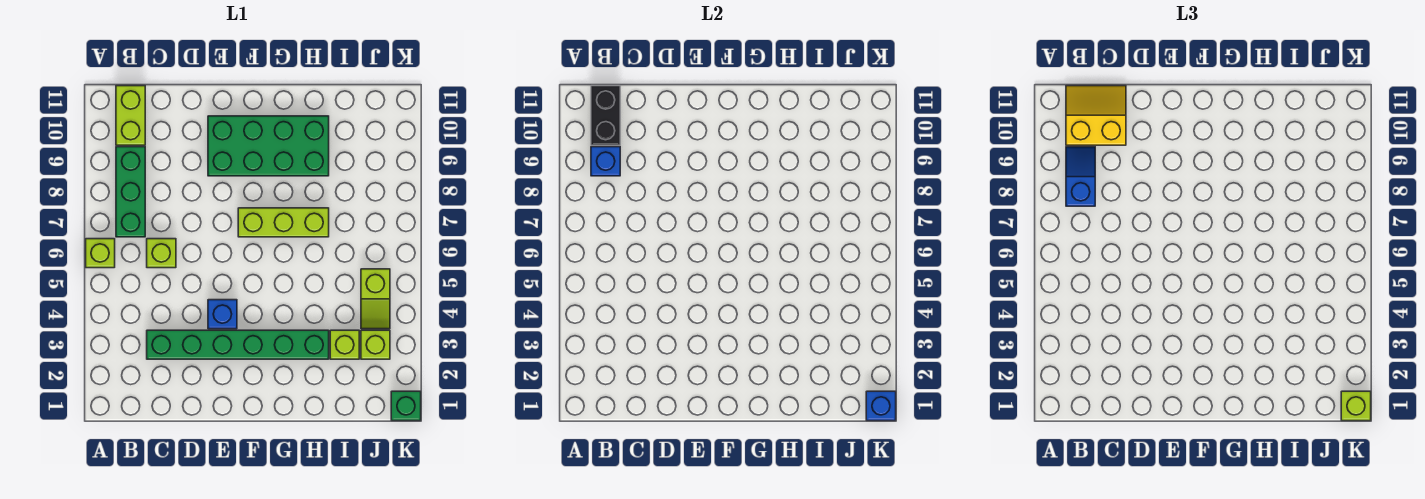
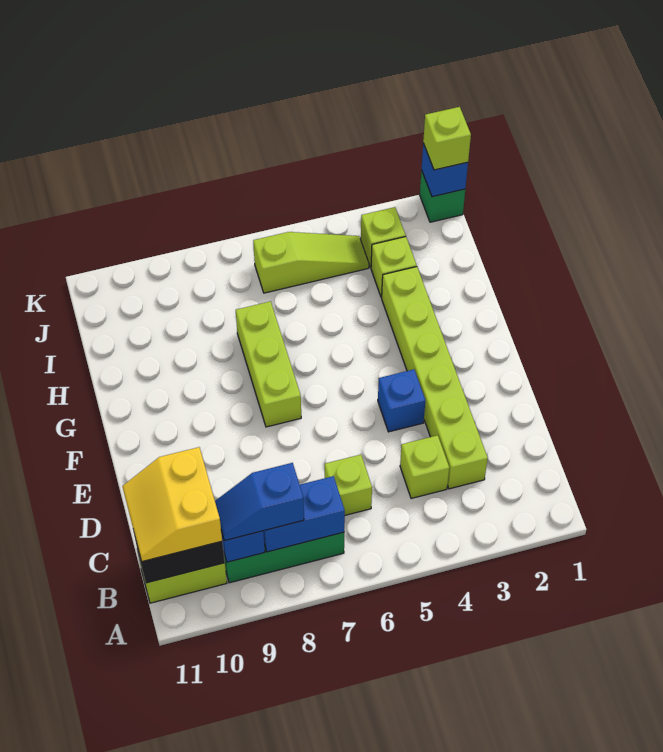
lime brick A6 level 1 -> lime brick C4 level 1
none -> blue brick B7:B8 level 2
green brick C3:H3 level 1 -> lime brick C3:H3 level 1
green brick E9:H10 level 1 -> none
lime slope J4:J5 level 1 top 5 -> lime slope J4:J6 level 1 top 6

